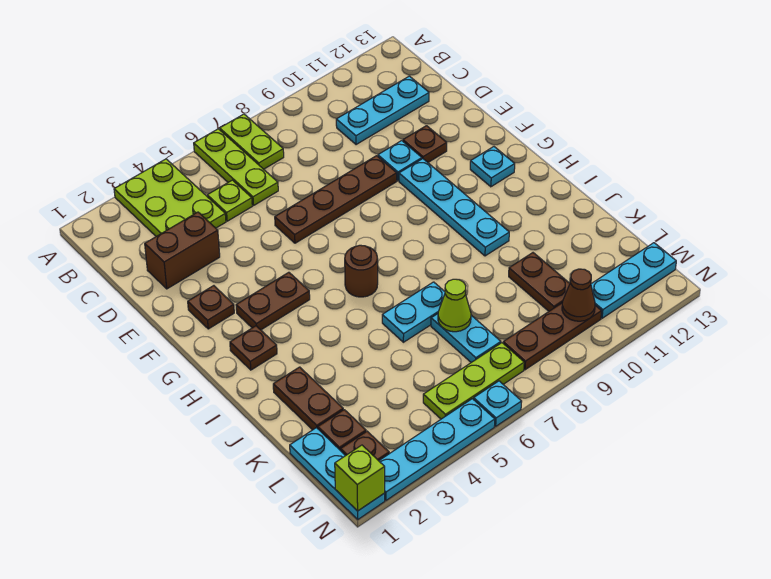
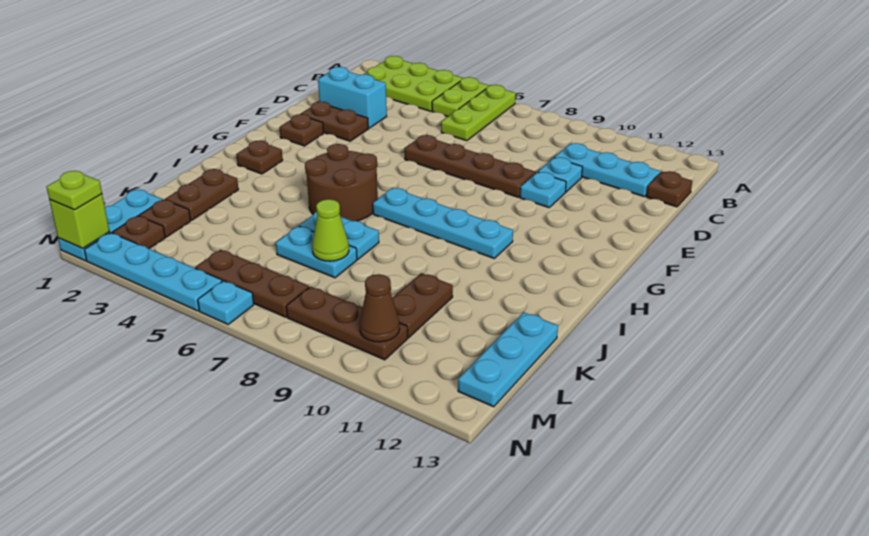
lime plate A3:C4 level 1 -> lime plate A2:B4 level 1
lime plate A7:B7 level 1 -> lime plate A5:B5 level 1
lime plate C5 level 1 -> lime plate N1 level 3
brown brick D2:D3 level 1 -> cyan brick D2:D3 level 1
brown plate E11 level 1 -> brown plate C13 level 1
cyan plate F10:I10 level 1 -> cyan plate H7:H10 level 1
brown plate G3:G4 level 1 -> brown plate E2:E3 level 1
cyan plate G12 level 1 -> cyan plate D10 level 1
brown round brick H6 level 1 -> brown round brick H5:I6 level 1
cyan plate K7:L7 level 1 -> cyan plate K6:K7 level 1
lime plate M5:M7 level 1 -> brown plate M5:M7 level 1
cyan plate M11:M13 level 1 -> cyan plate K13:M13 level 1

